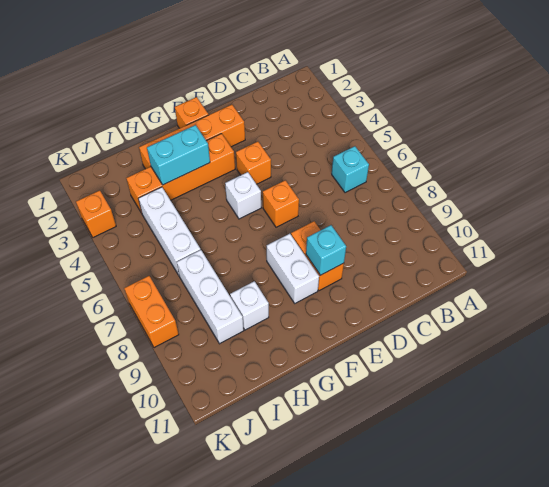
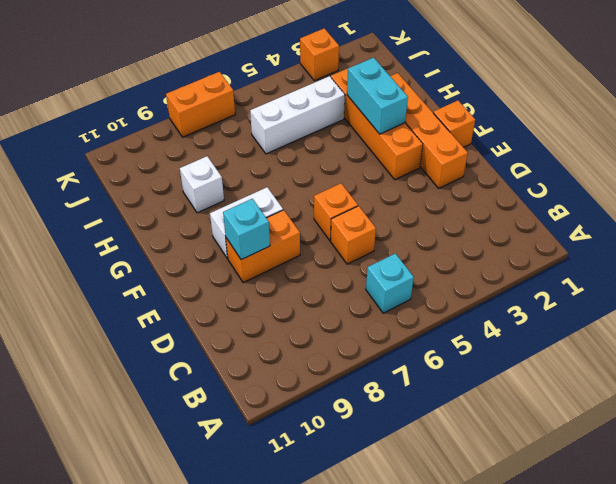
orange brick E4 level 1 -> orange brick D6 level 1
white brick F5 level 1 -> none
white brick I7:I9 level 1 -> none

